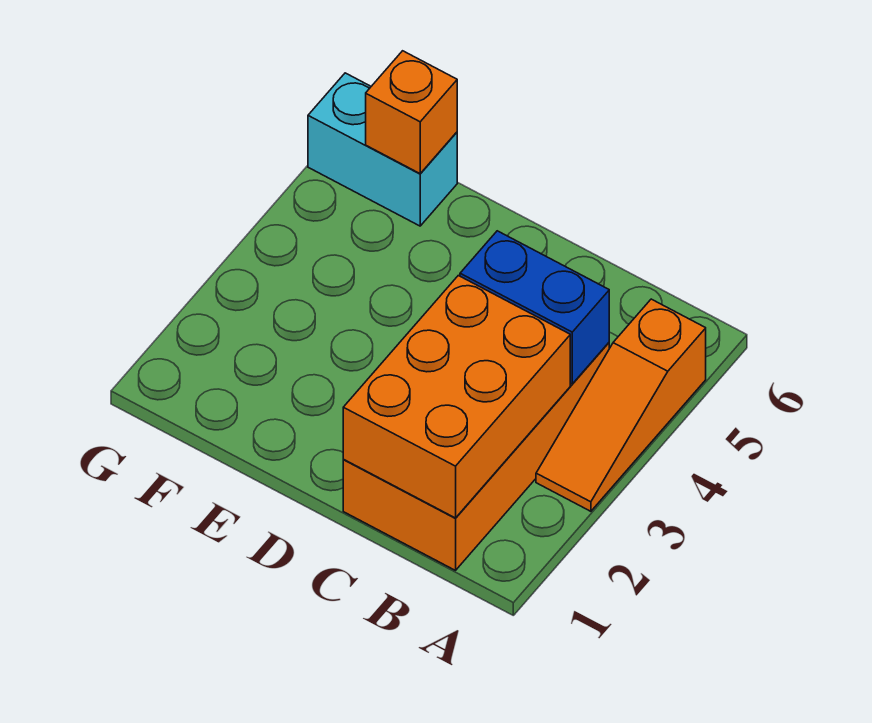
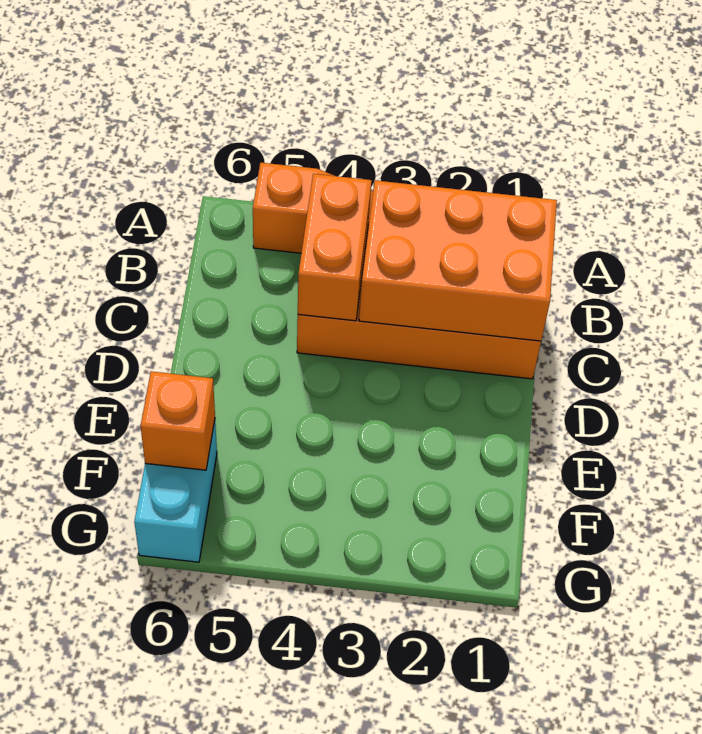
blue brick B4:C4 level 2 -> orange brick B4:C4 level 2

